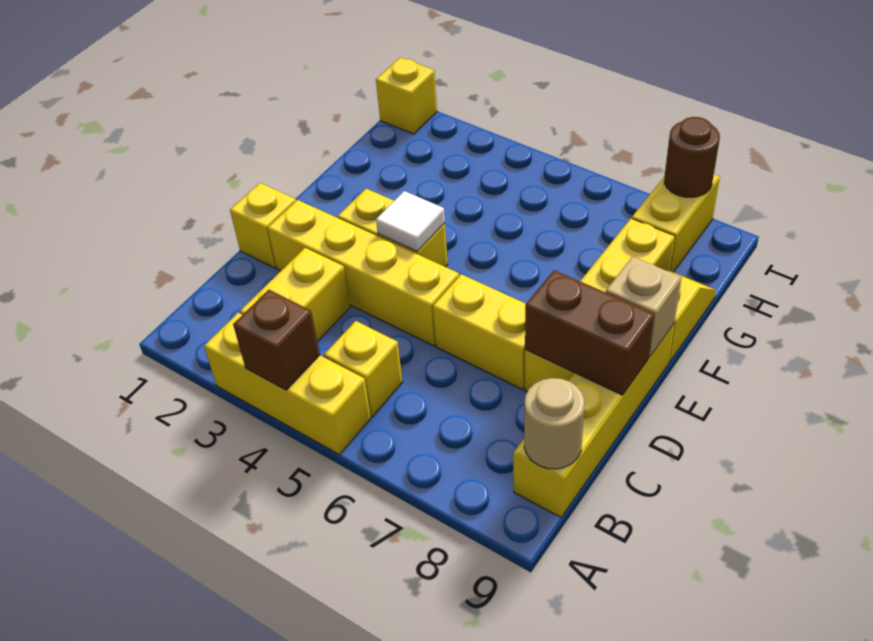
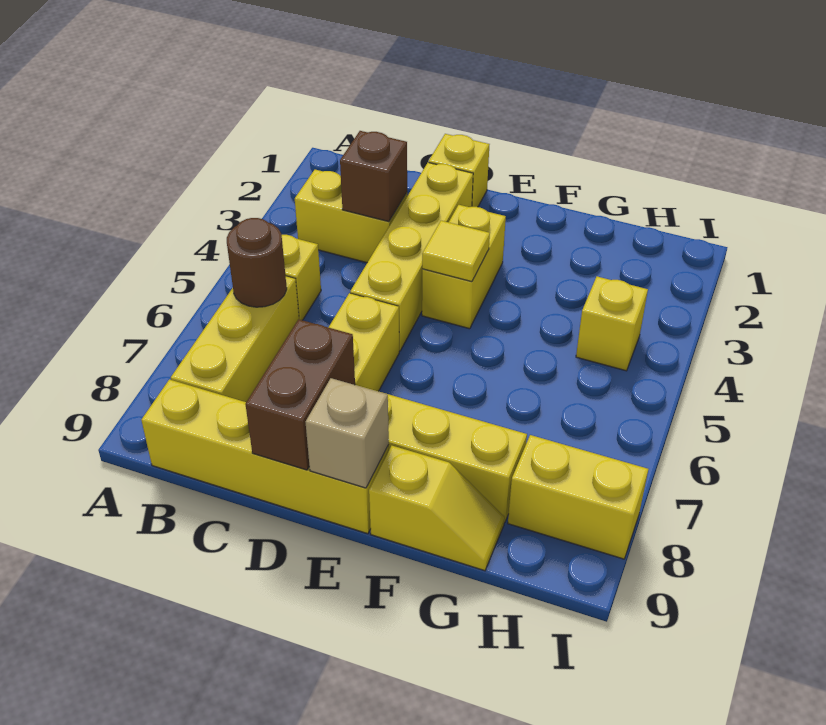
yellow brick A3:A5 level 1 -> yellow brick B6:B8 level 1
brown brick A4 level 2 -> brown brick C3 level 2
tan round brick B9 level 2 -> none
white tile E4 level 2 -> yellow tile E4 level 2
yellow brick I1 level 1 -> yellow brick H4 level 1
brown round brick I8 level 2 -> brown round brick B6 level 2

